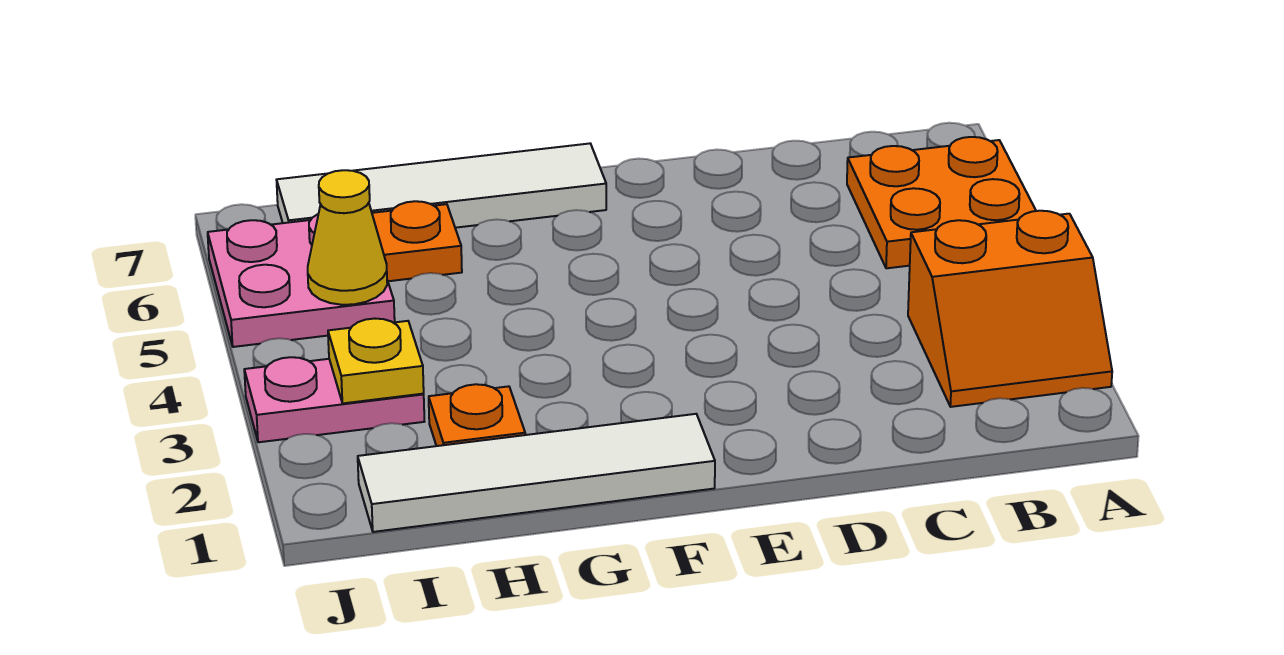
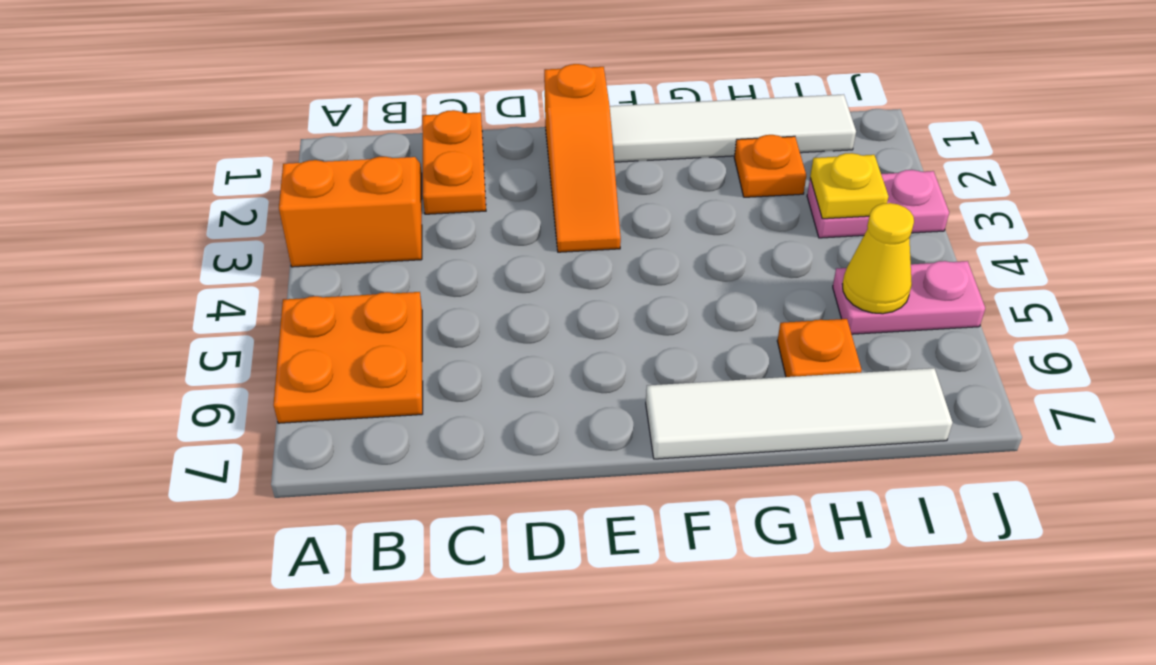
none -> orange plate C1:C2 level 1
none -> orange slope E1:E3 level 1 top 1
pink plate I5:J6 level 1 -> pink plate I5:J5 level 1

